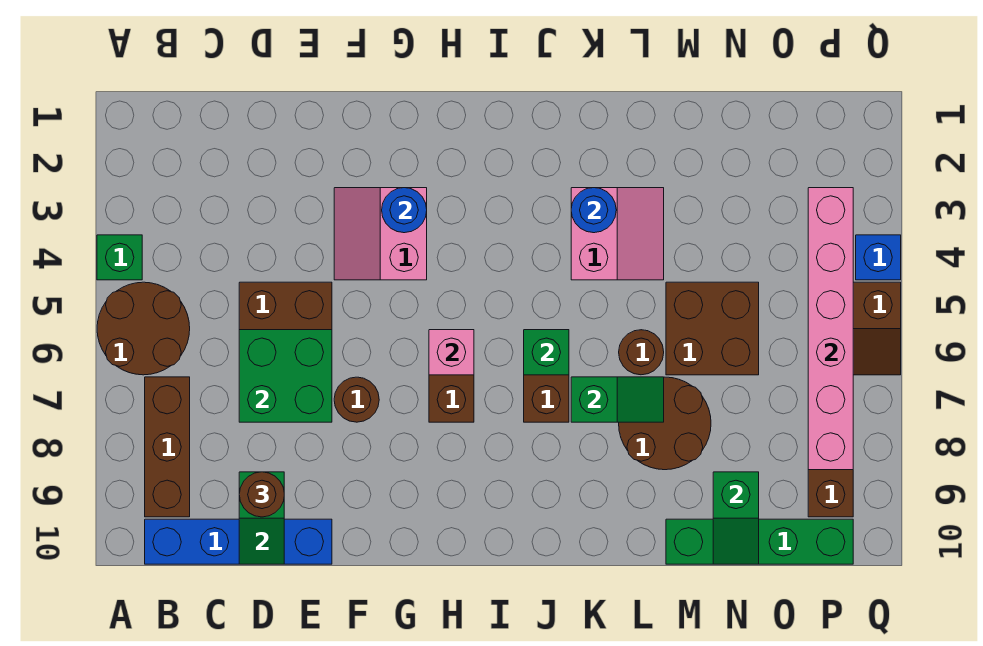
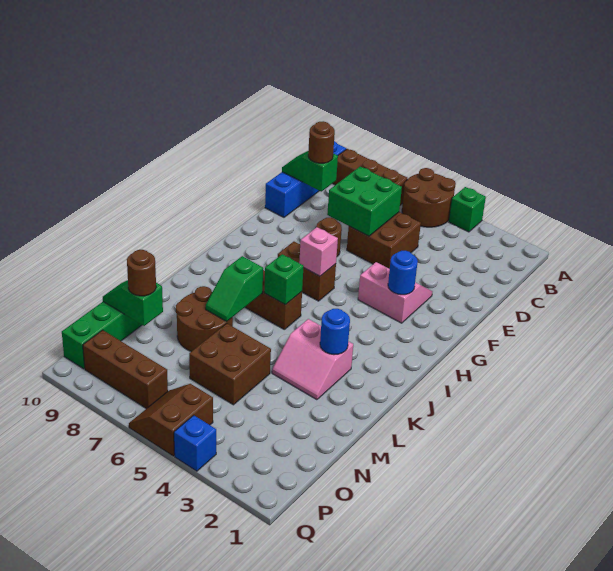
brown round brick L6 level 1 -> brown round brick N9 level 3
pink brick P3:P8 level 2 -> none

